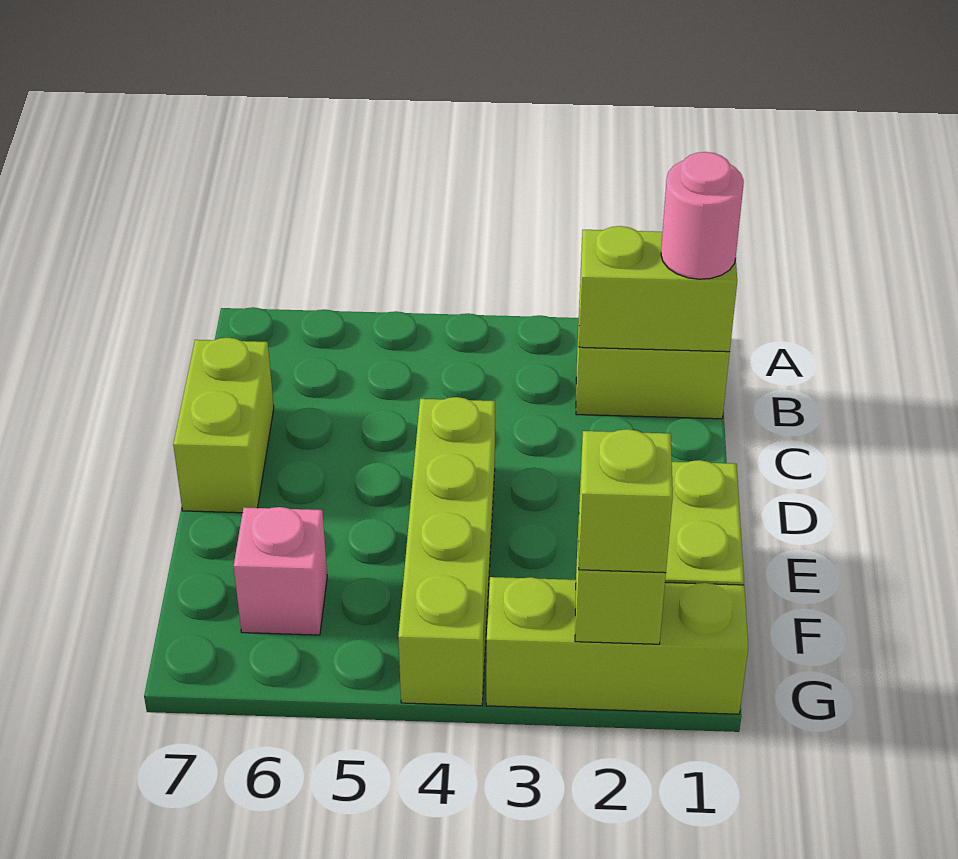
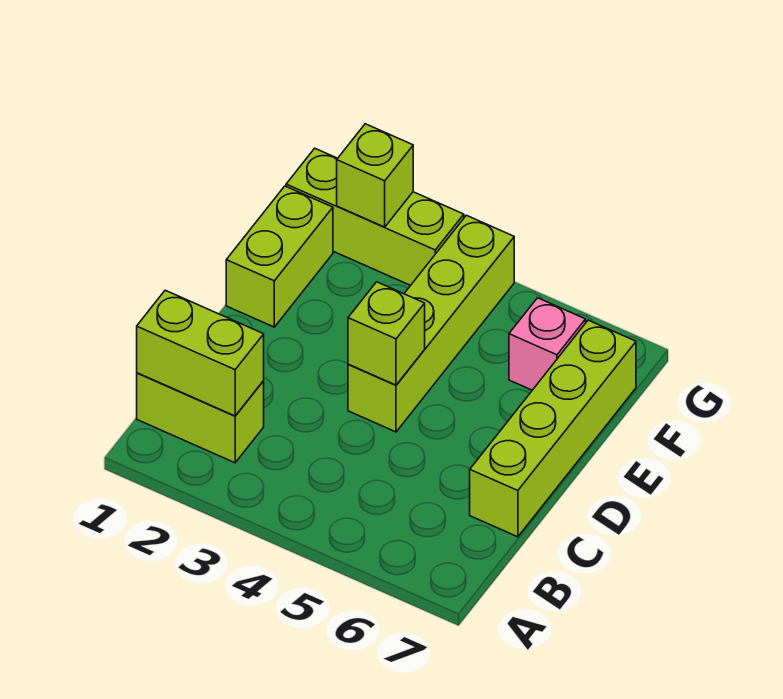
pink round brick B1 level 3 -> none
lime brick C7:D7 level 1 -> lime brick C7:F7 level 1
lime brick G2 level 3 -> lime brick D4 level 2

